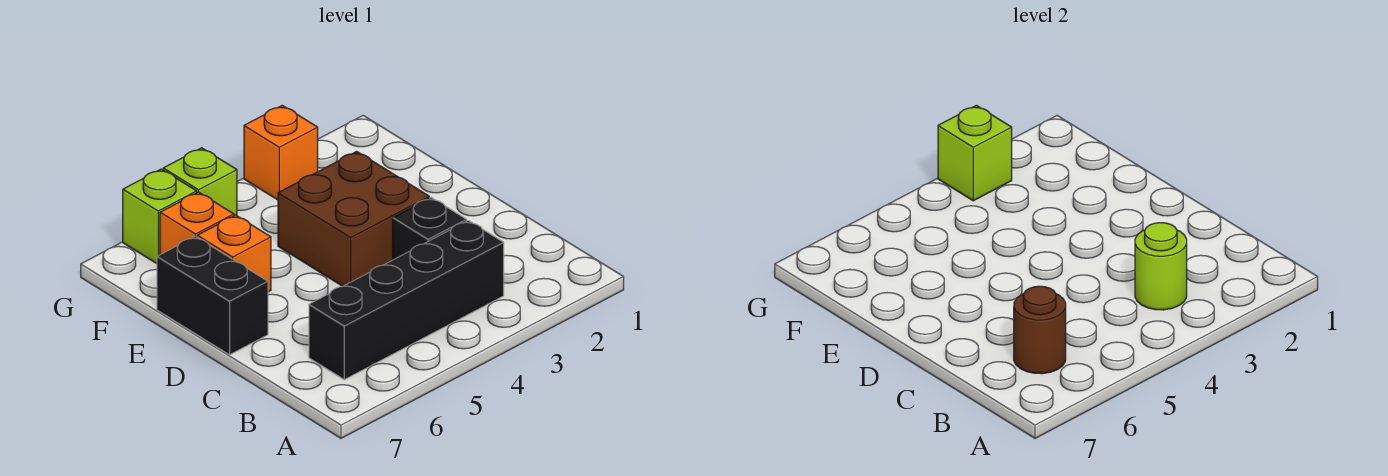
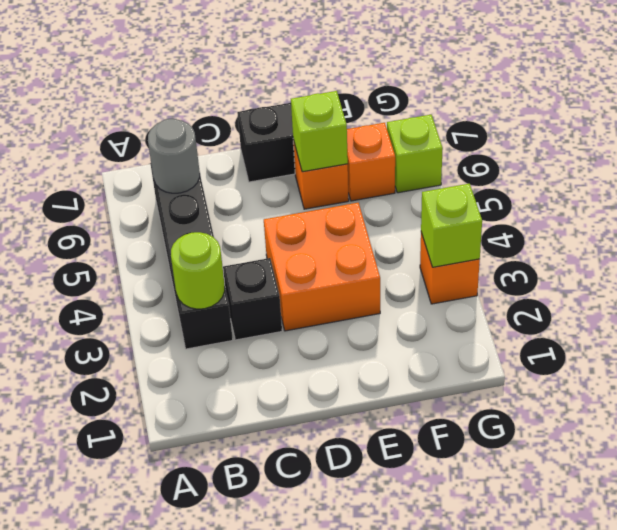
brown round brick B6 level 2 -> grey round brick B6 level 2
brown brick D3:E4 level 1 -> orange brick D3:E4 level 1
lime brick G5 level 1 -> lime brick E6 level 2

